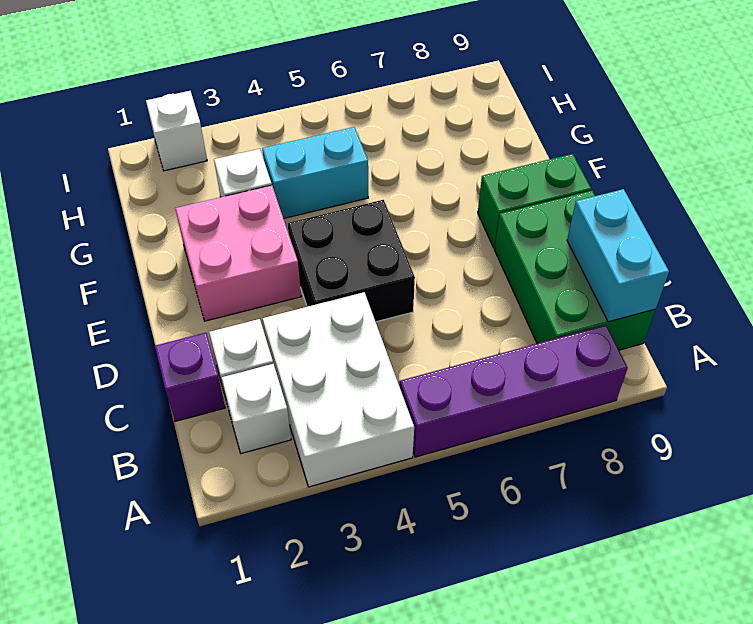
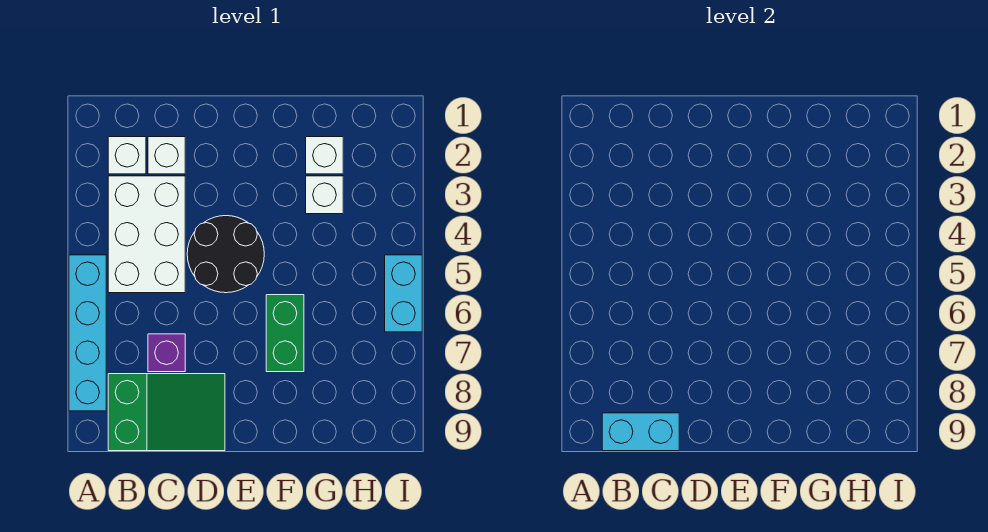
white brick A3:C4 level 1 -> white brick B3:C5 level 1
purple brick A5:A8 level 1 -> cyan brick A5:A8 level 1
green brick B8:D9 level 1 -> green slope B8:D9 level 1 top B
purple brick C1 level 1 -> purple brick C7 level 1
black brick D4:E5 level 1 -> black round brick D4:E5 level 1
pink brick E2:F3 level 1 -> none
green brick E8:E9 level 1 -> green brick F6:F7 level 1
cyan brick G4:G5 level 1 -> cyan brick I5:I6 level 1
white brick I2 level 1 -> white brick G2 level 1

